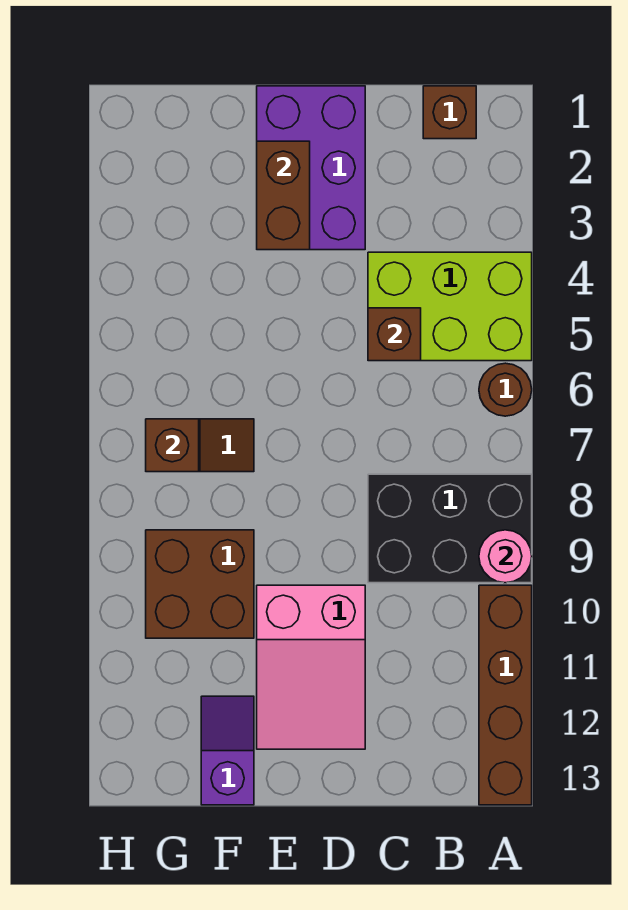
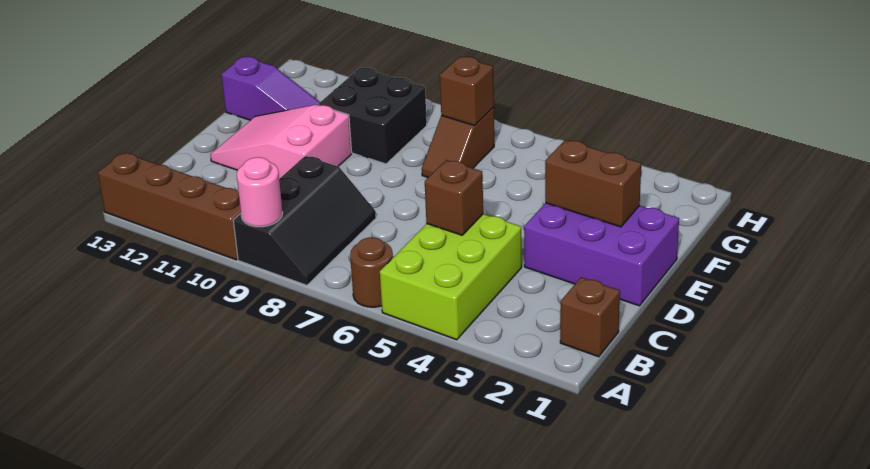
black brick A8:C9 level 1 -> black slope A8:C9 level 1 top 9
brown brick F9:G10 level 1 -> black brick F9:G10 level 1
purple slope F12:F13 level 1 top 13 -> purple slope F11:F13 level 1 top 13

